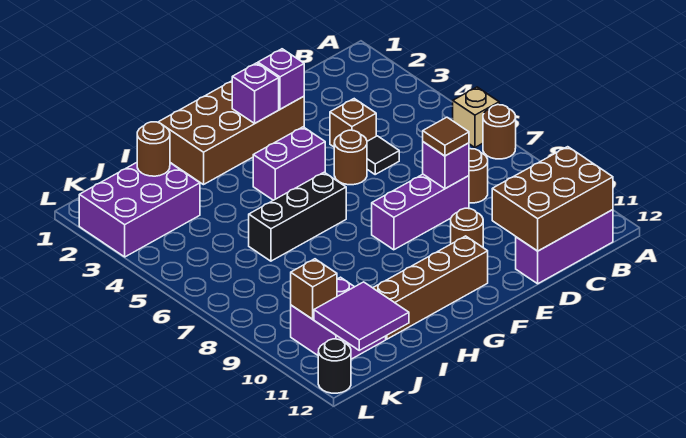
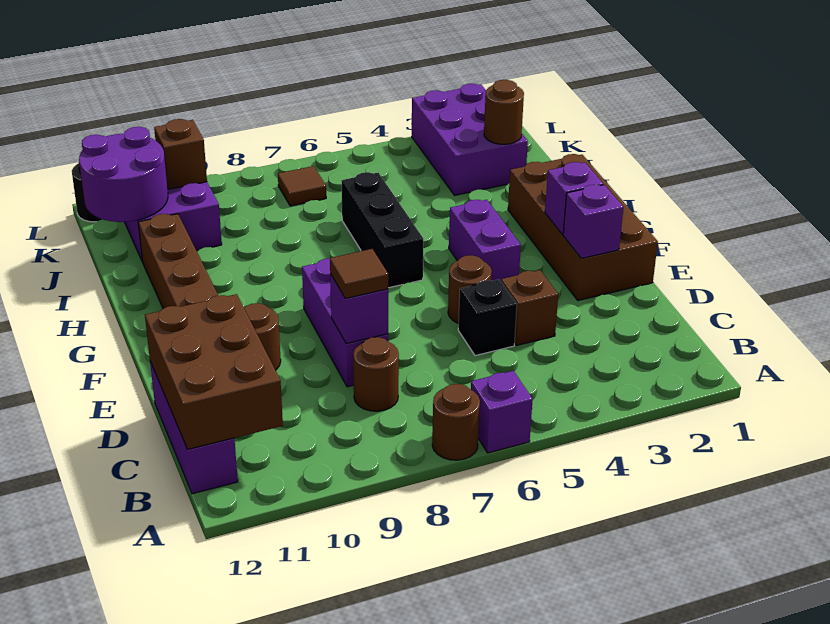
tan brick A6 level 1 -> purple brick A6 level 1
black tile D5 level 1 -> black brick D5 level 1
purple tile J11:K12 level 2 -> purple round brick J11:K12 level 2
none -> brown tile K7 level 1

